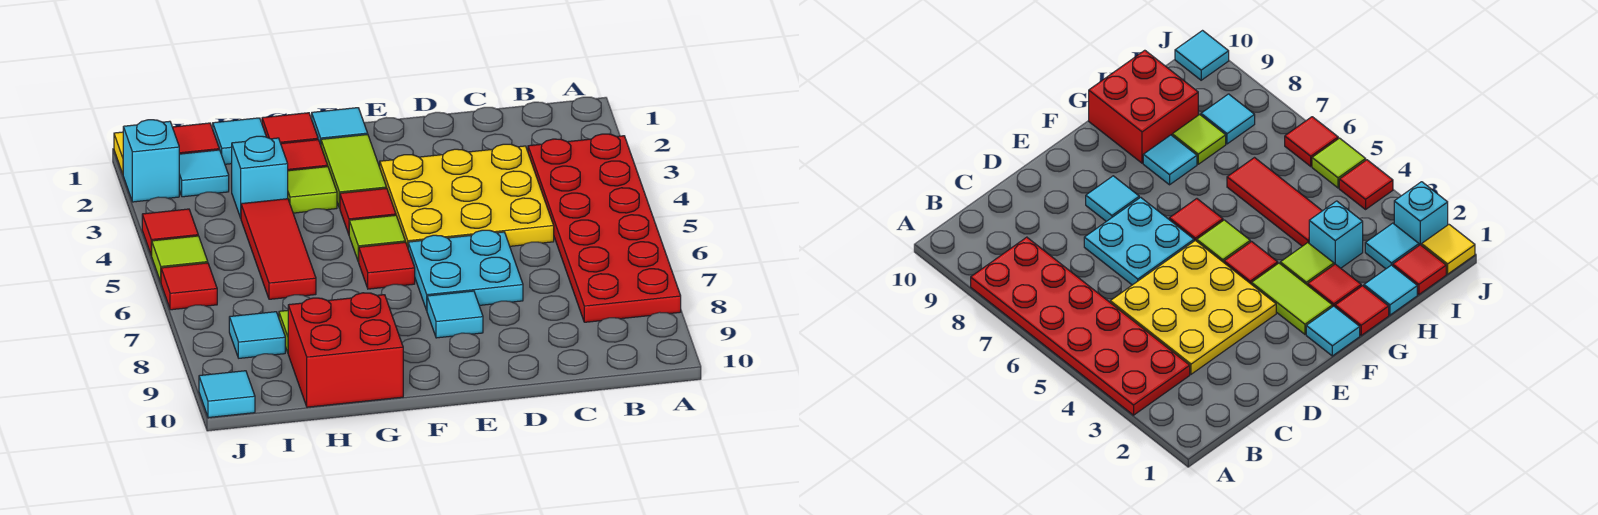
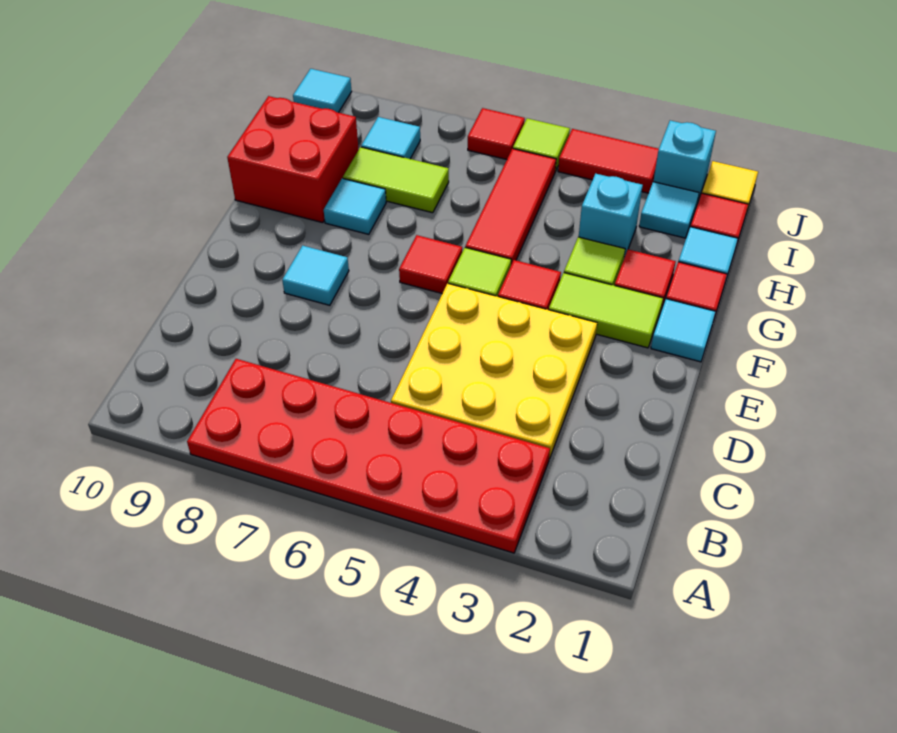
cyan plate D6:E7 level 1 -> none
red tile H4:H6 level 1 -> red tile G5:I5 level 1
lime tile H8 level 1 -> lime tile H7:H8 level 1
red tile J4 level 1 -> red tile J3:J4 level 1

